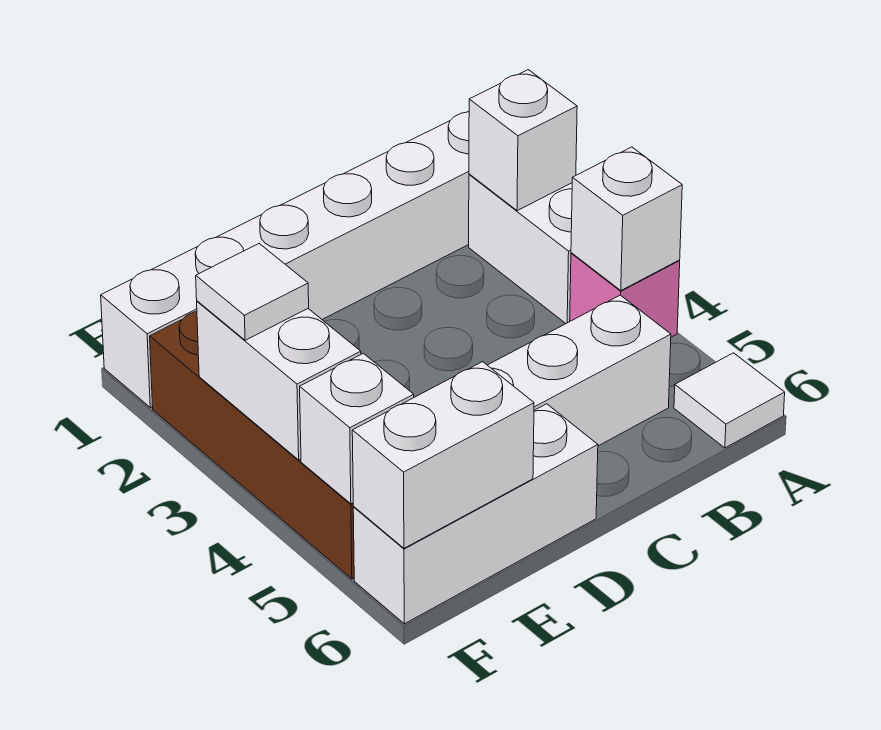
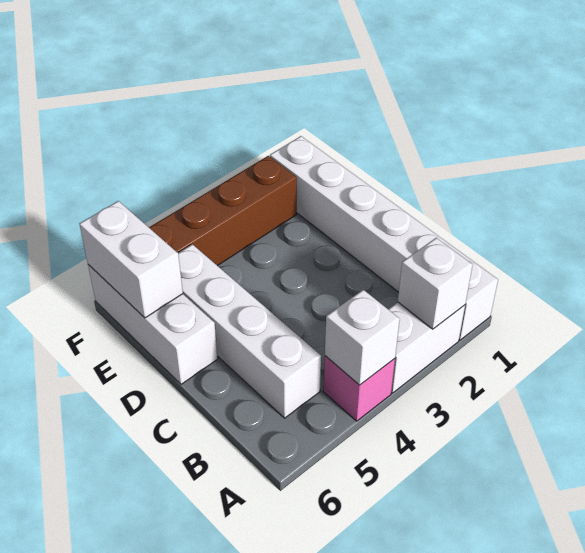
white tile A6 level 1 -> none
white brick F3:F4 level 2 -> none
white tile F3 level 3 -> none
white brick F5 level 2 -> none

